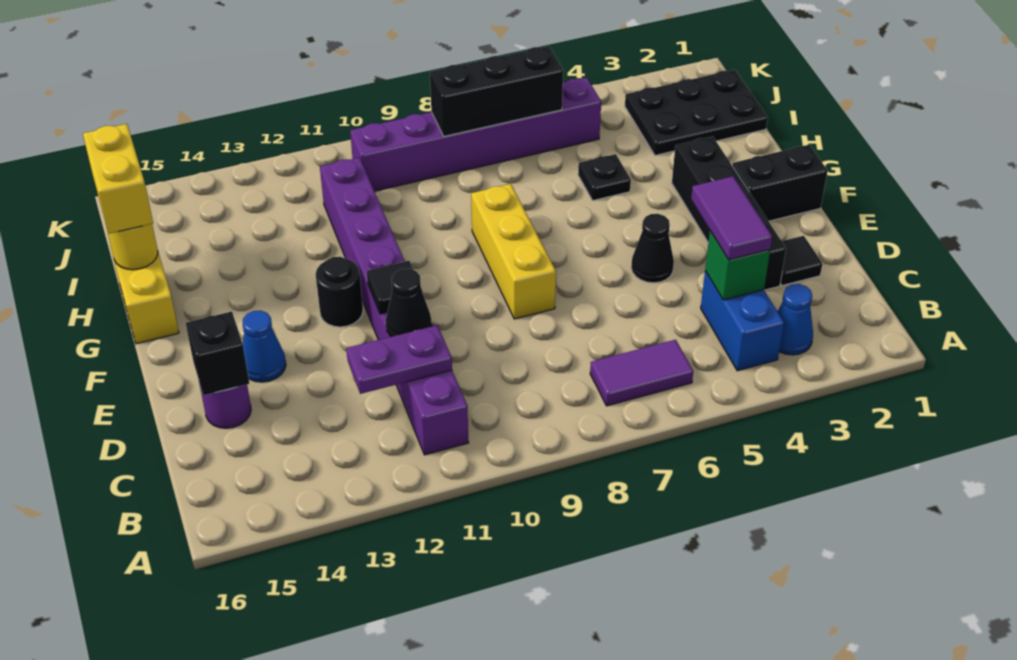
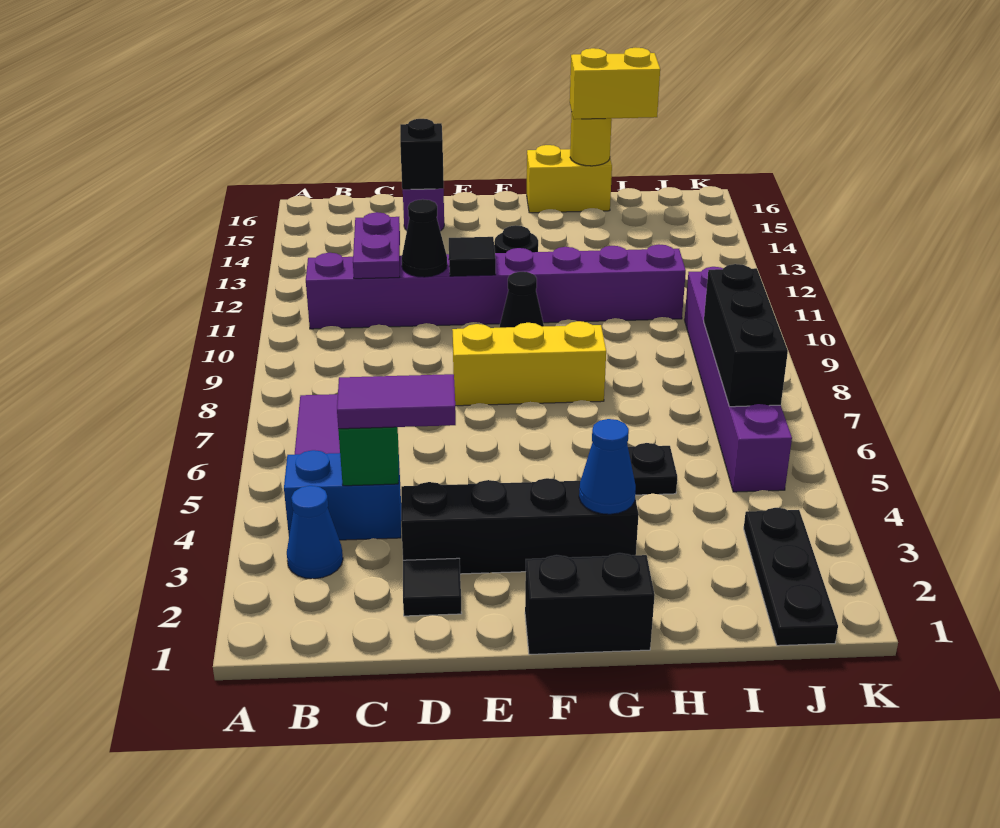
black cone E5 level 1 -> black cone F10 level 1
blue cone E14 level 1 -> blue cone G3 level 2
black brick F1:F2 level 1 -> black brick F1:G1 level 1
black plate I1:J3 level 1 -> black plate J1:J3 level 1

